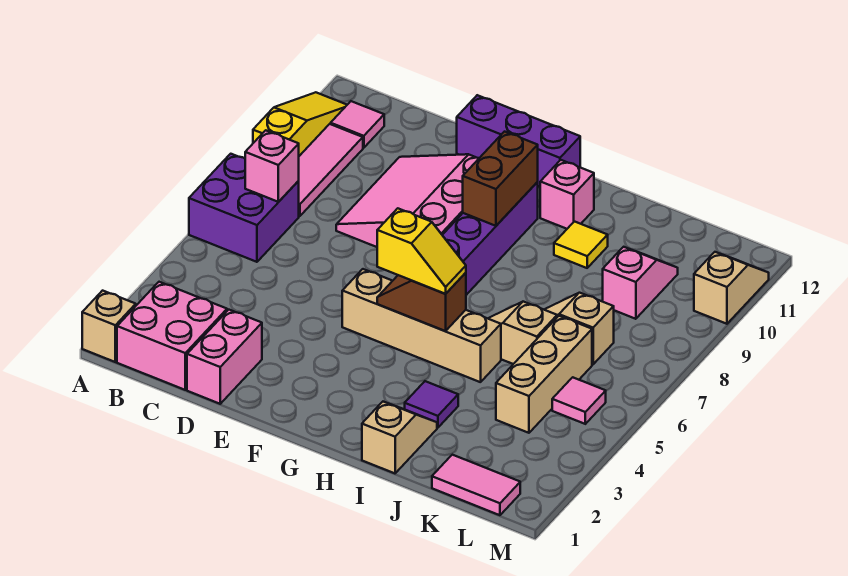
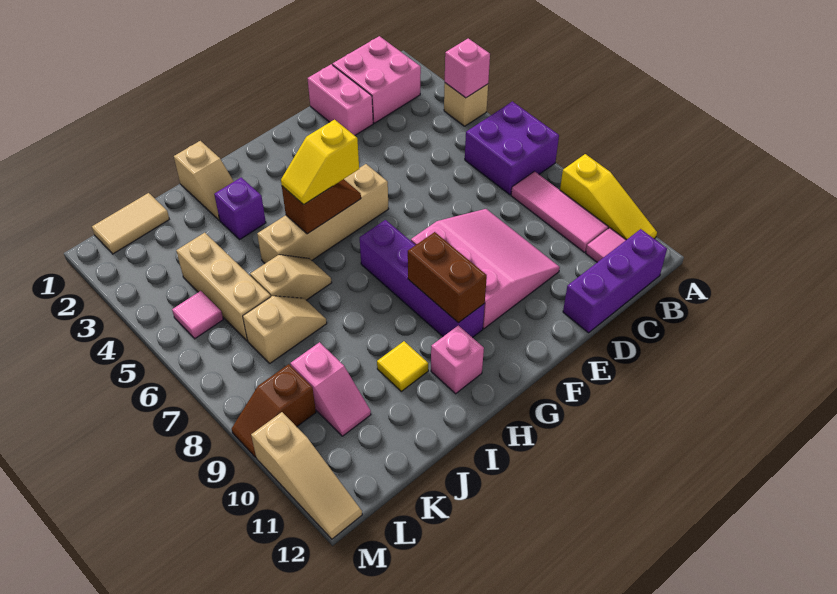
tan brick A1 level 1 -> tan brick A4 level 1
pink brick B7 level 2 -> pink brick A4 level 2
purple brick E12:G12 level 1 -> purple brick B12:D12 level 1
purple tile I3 level 1 -> purple brick I3 level 1
pink tile K1:L1 level 1 -> tan tile K1:L1 level 1
none -> brown slope L9:M9 level 1 top L
tan slope M10:M11 level 1 top 10 -> tan slope M10:M12 level 1 top 10

